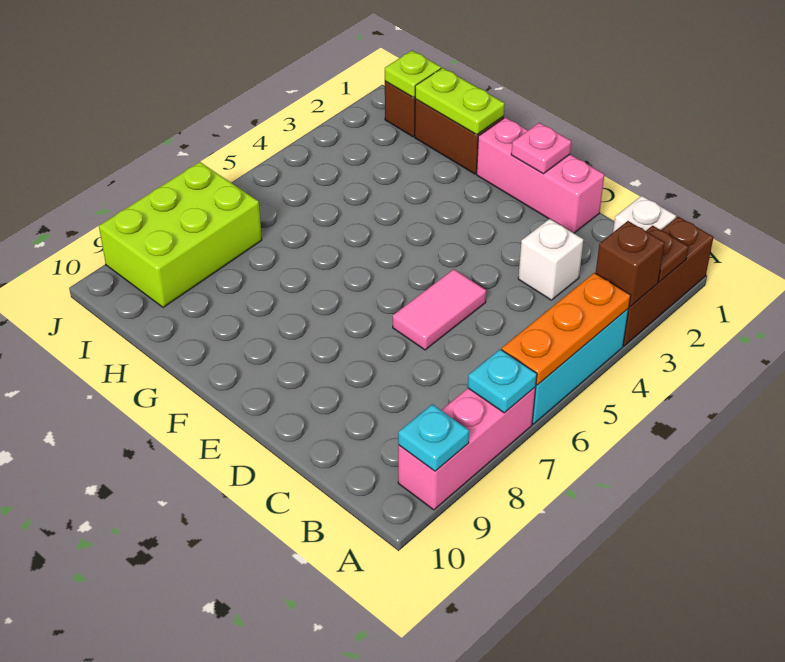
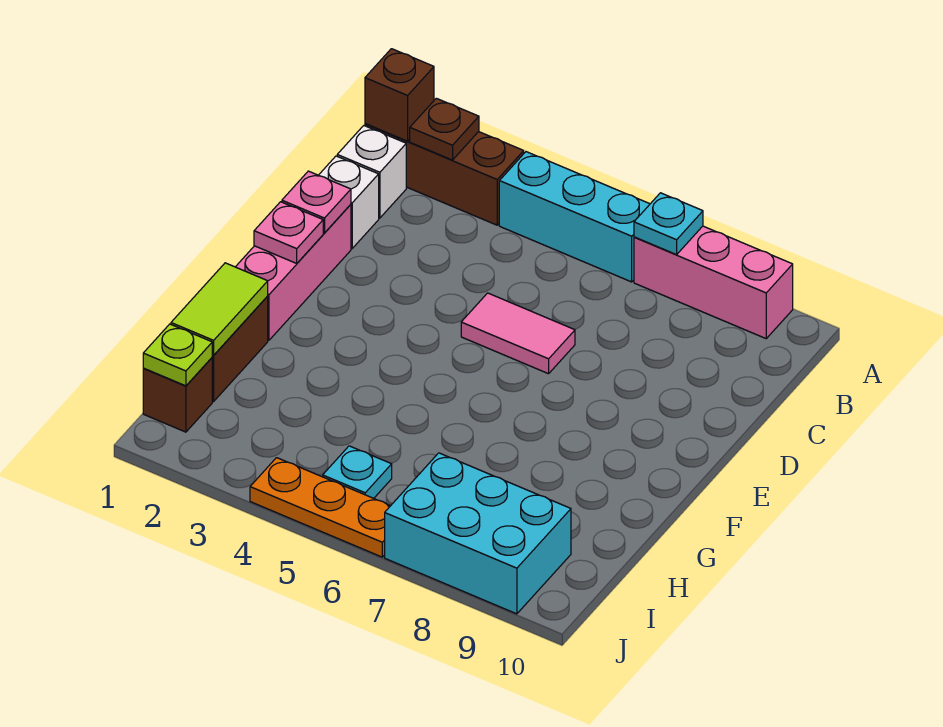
brown brick A3 level 2 -> brown brick A1 level 2
orange plate A4:A6 level 2 -> orange plate J4:J6 level 1
cyan plate A9 level 2 -> cyan plate I5 level 1
white brick C3 level 1 -> white brick C1 level 1
none -> pink plate D1 level 2
lime plate G1:H1 level 2 -> lime tile G1:H1 level 2
lime brick I7:J9 level 1 -> cyan brick I7:J9 level 1

